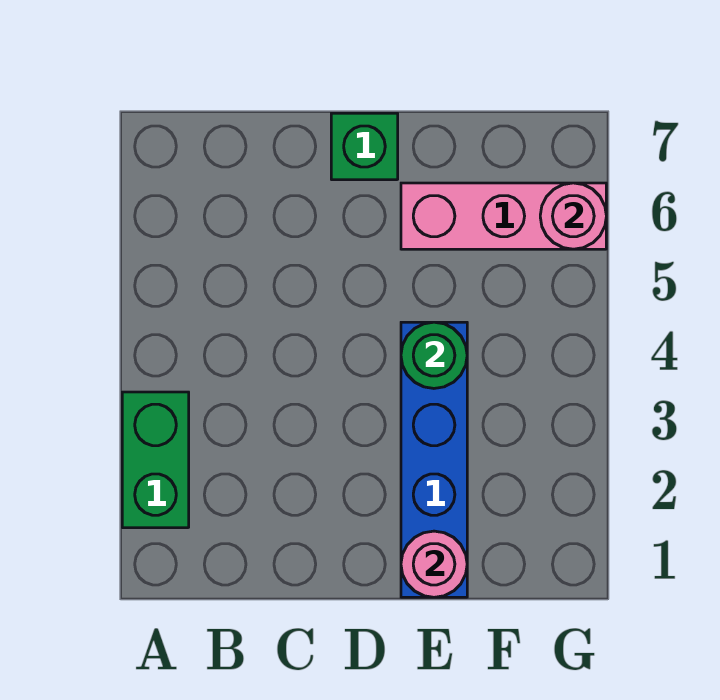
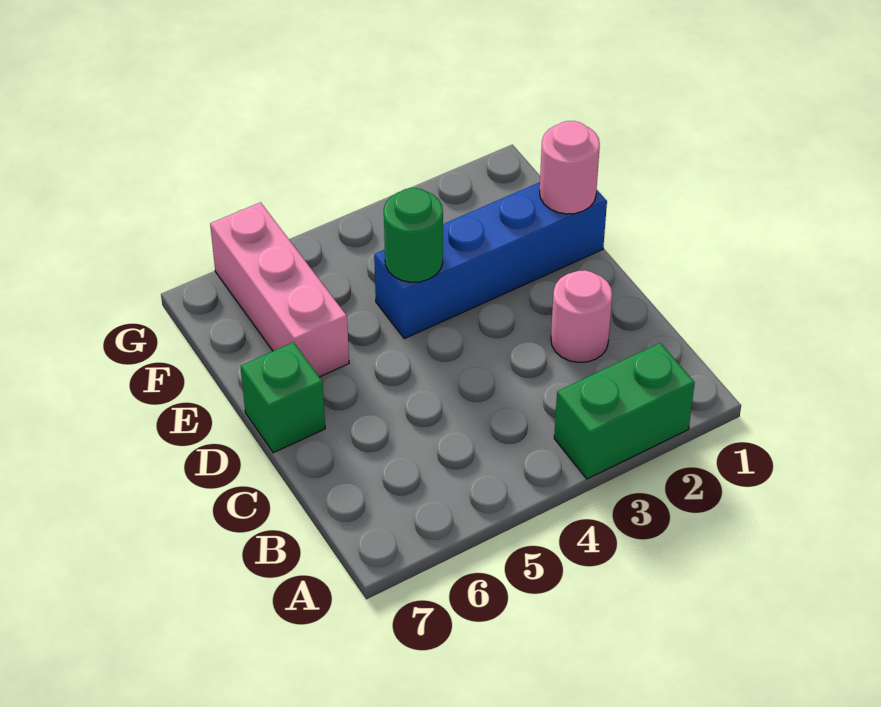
pink round brick G6 level 2 -> pink round brick C2 level 1

